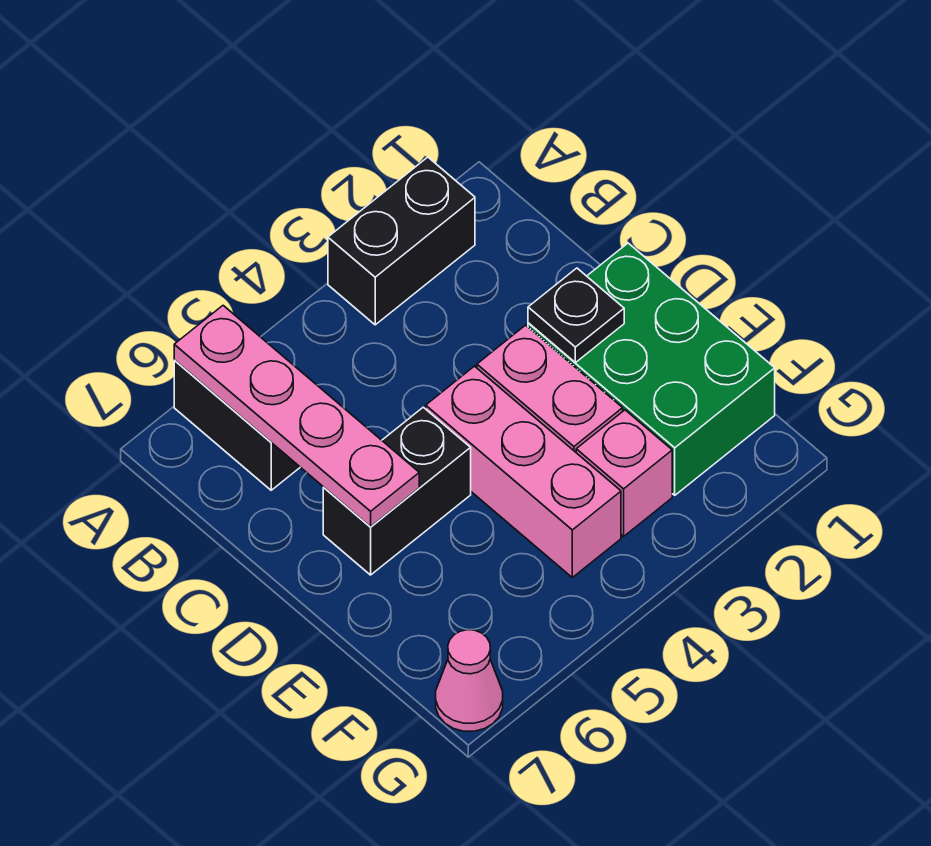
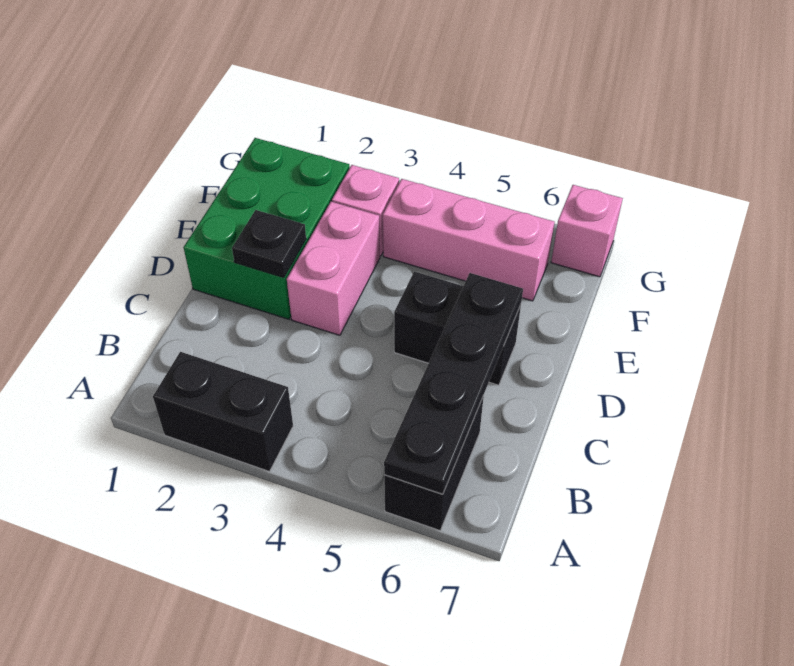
pink plate A6:D6 level 2 -> black plate A6:D6 level 2
pink brick D4:F4 level 1 -> pink brick F4:F6 level 1
pink cone G7 level 1 -> pink brick G7 level 1

